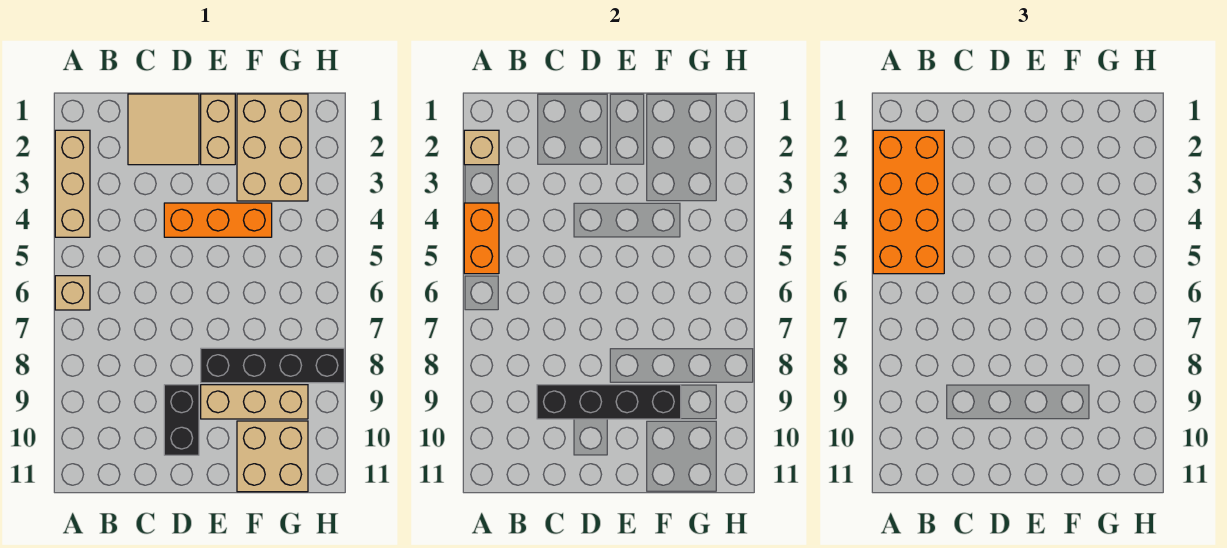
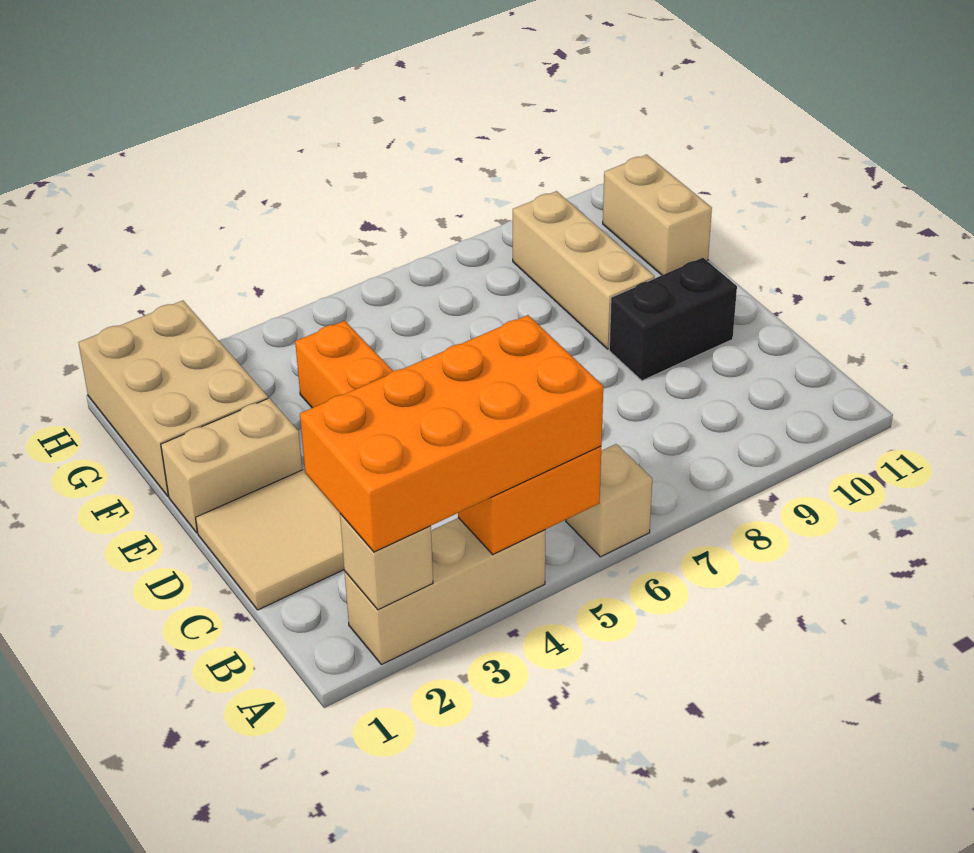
black brick C9:F9 level 2 -> none
black brick E8:H8 level 1 -> none
tan brick F1:G3 level 1 -> tan brick F1:H2 level 1
tan brick F10:G11 level 1 -> tan brick F11:G11 level 1

